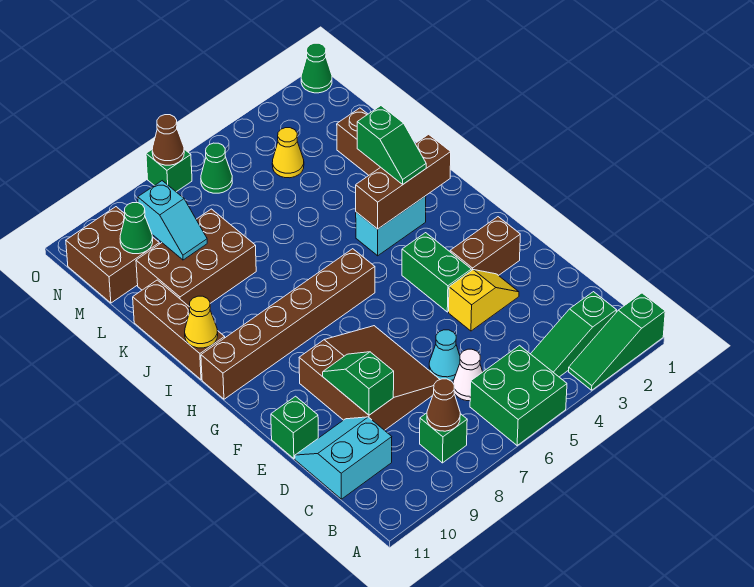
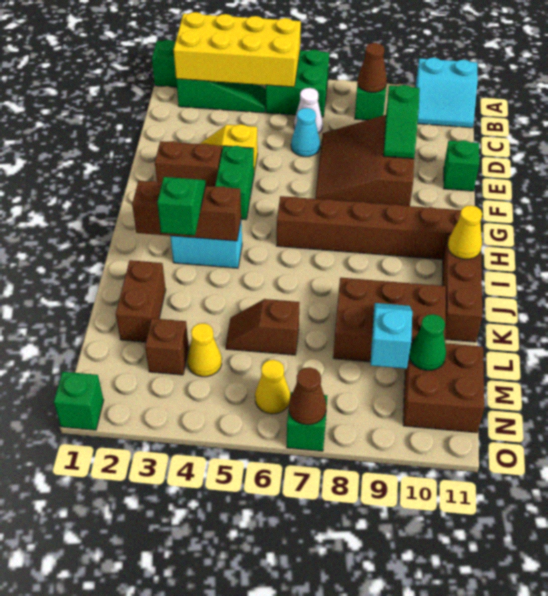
none -> yellow brick A2:B5 level 2
cyan slope C10:D11 level 1 top C -> cyan slope A10:B11 level 1 top A
none -> brown slope L5:L6 level 1 top 6
none -> brown brick M3 level 1
green cone N6 level 1 -> yellow cone N6 level 1
green cone O1 level 1 -> green brick O1 level 1

